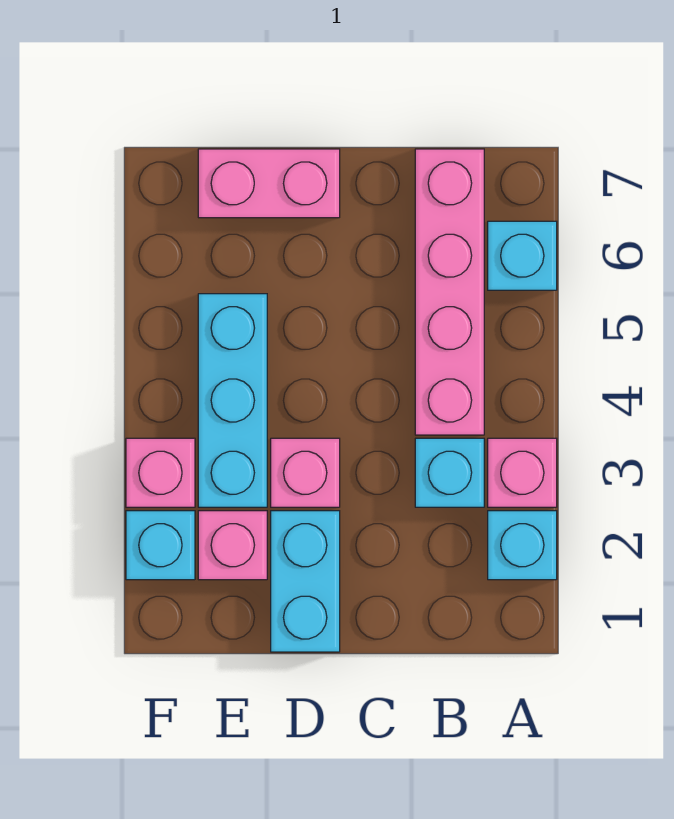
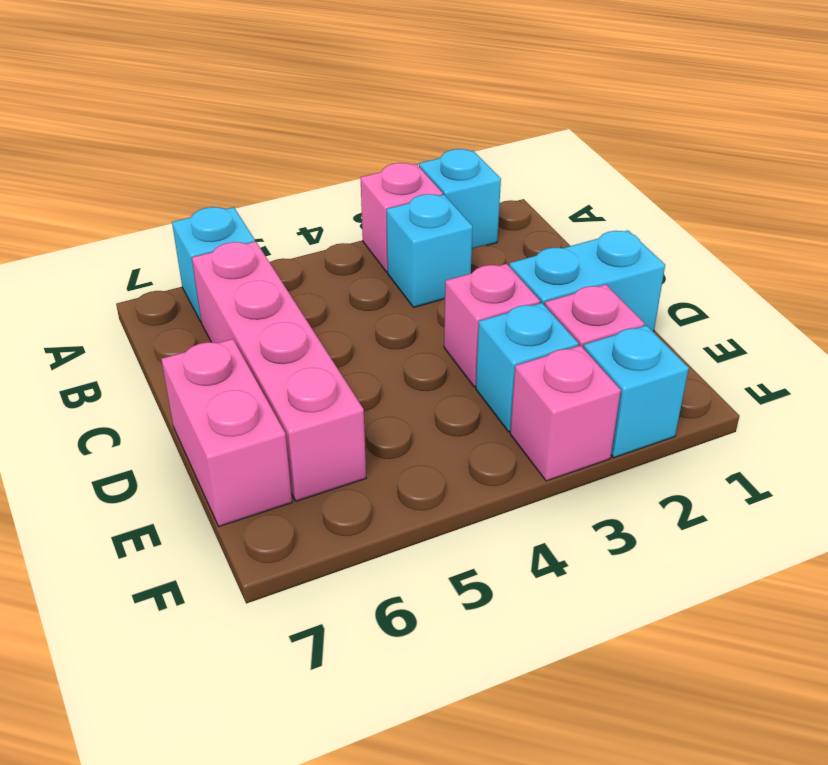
pink brick B4:B7 level 1 -> pink brick B6:E6 level 1
cyan brick E3:E5 level 1 -> cyan brick E3 level 1

